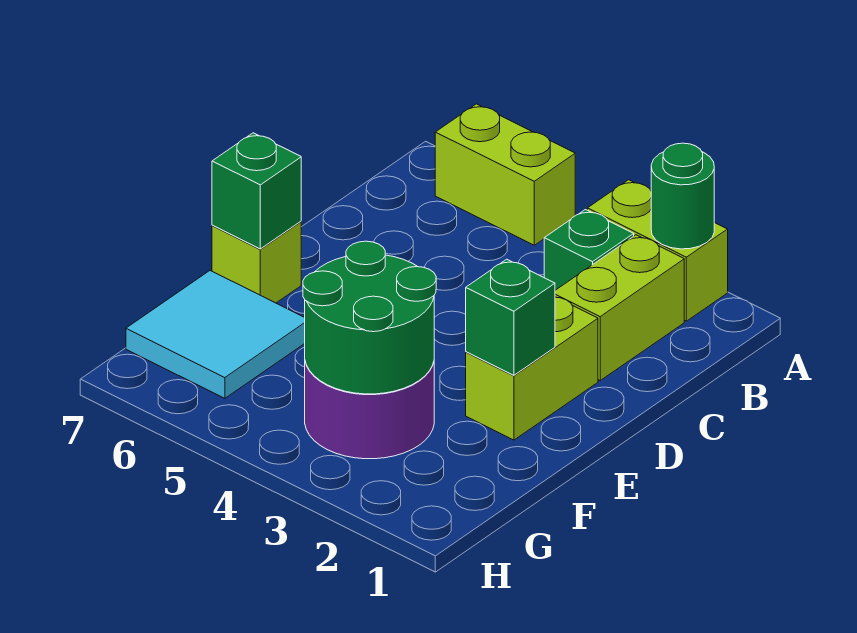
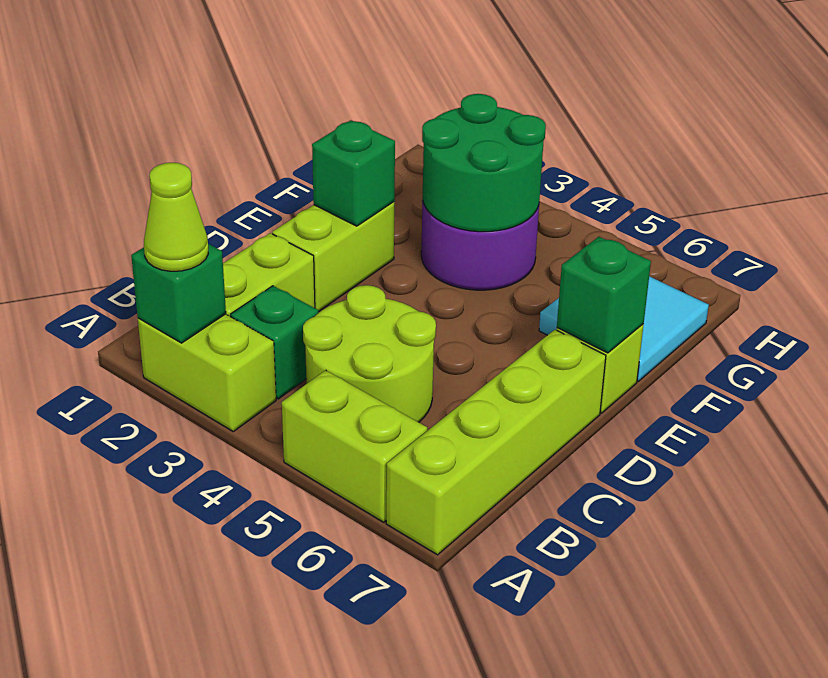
green round brick A2 level 2 -> green brick A2 level 2
none -> lime cone A2 level 3
none -> lime brick A7:D7 level 1
none -> lime round brick B4:C5 level 1

